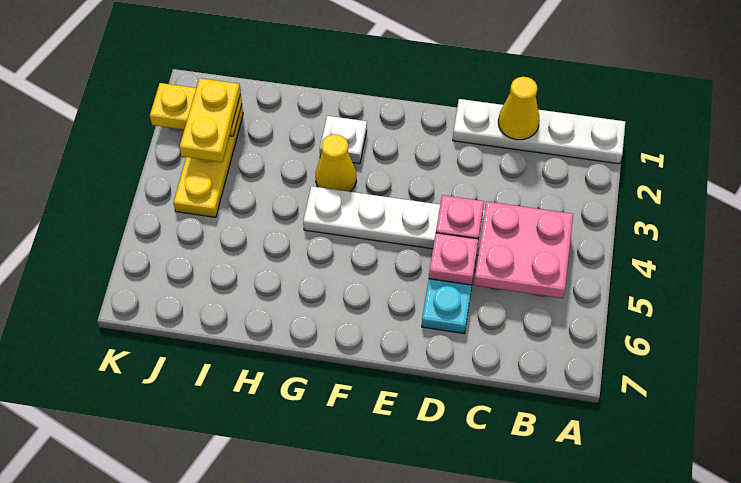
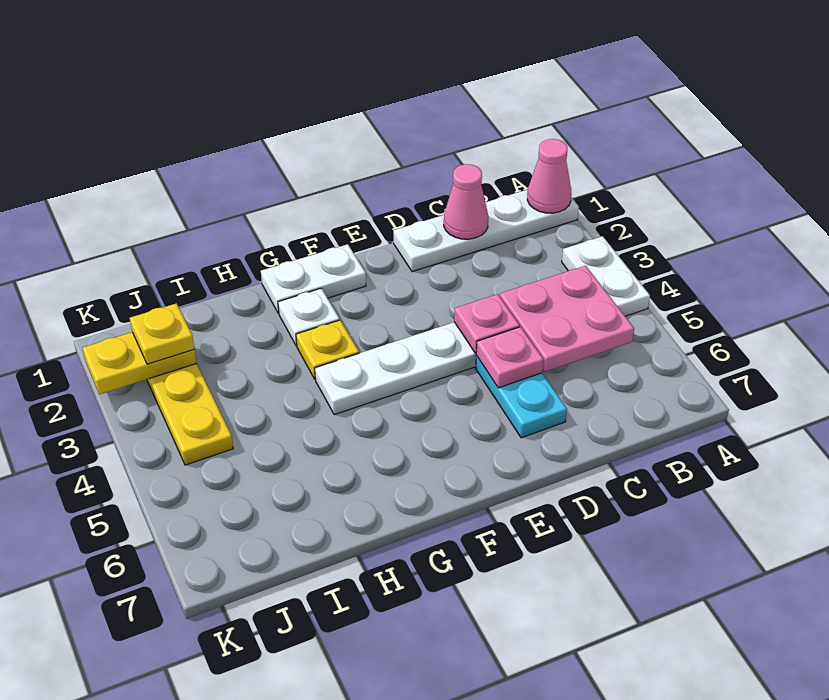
none -> pink cone A1 level 2
none -> white plate A3:A4 level 1
yellow cone C1 level 2 -> pink cone C1 level 2
none -> white plate F1:G1 level 1
yellow cone G3 level 1 -> yellow plate G3 level 1
yellow plate J2:J3 level 3 -> yellow plate J2 level 3

